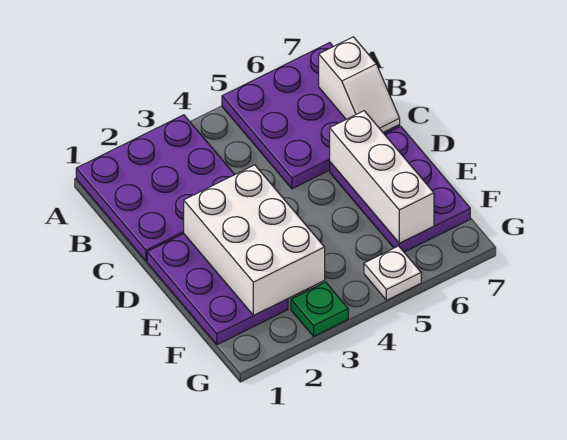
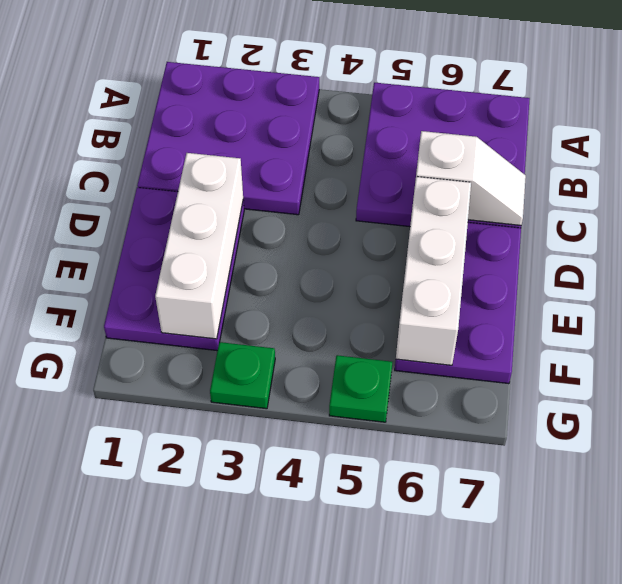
white slope B7:C7 level 2 top B -> white slope C6:C7 level 2 top 6
white brick D2:F3 level 2 -> white brick D2:F2 level 2
white plate G5 level 1 -> green plate G5 level 1

